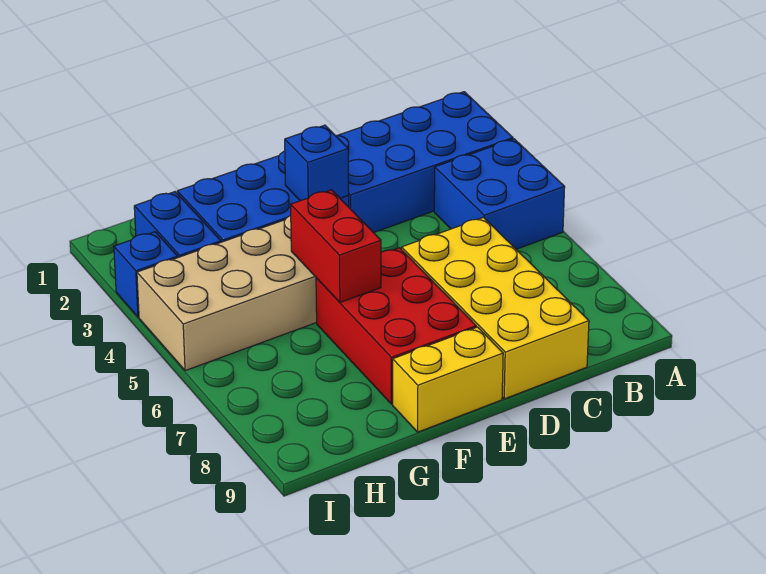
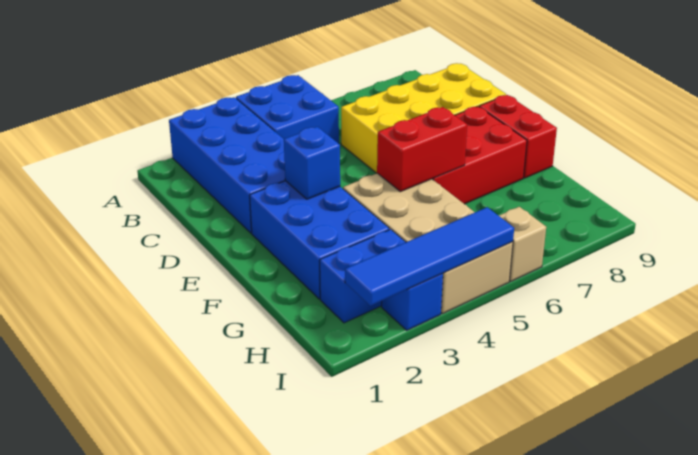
yellow brick E9:F9 level 1 -> red brick E9:F9 level 1
none -> blue tile I2:I5 level 2
none -> tan brick I6 level 1

